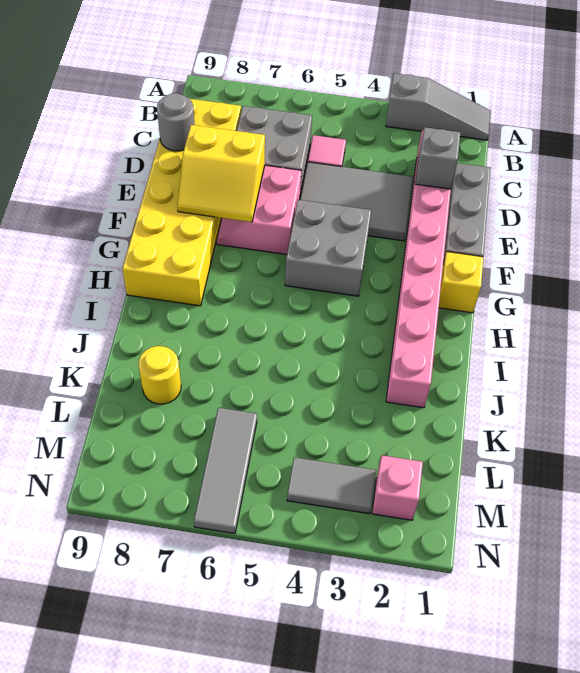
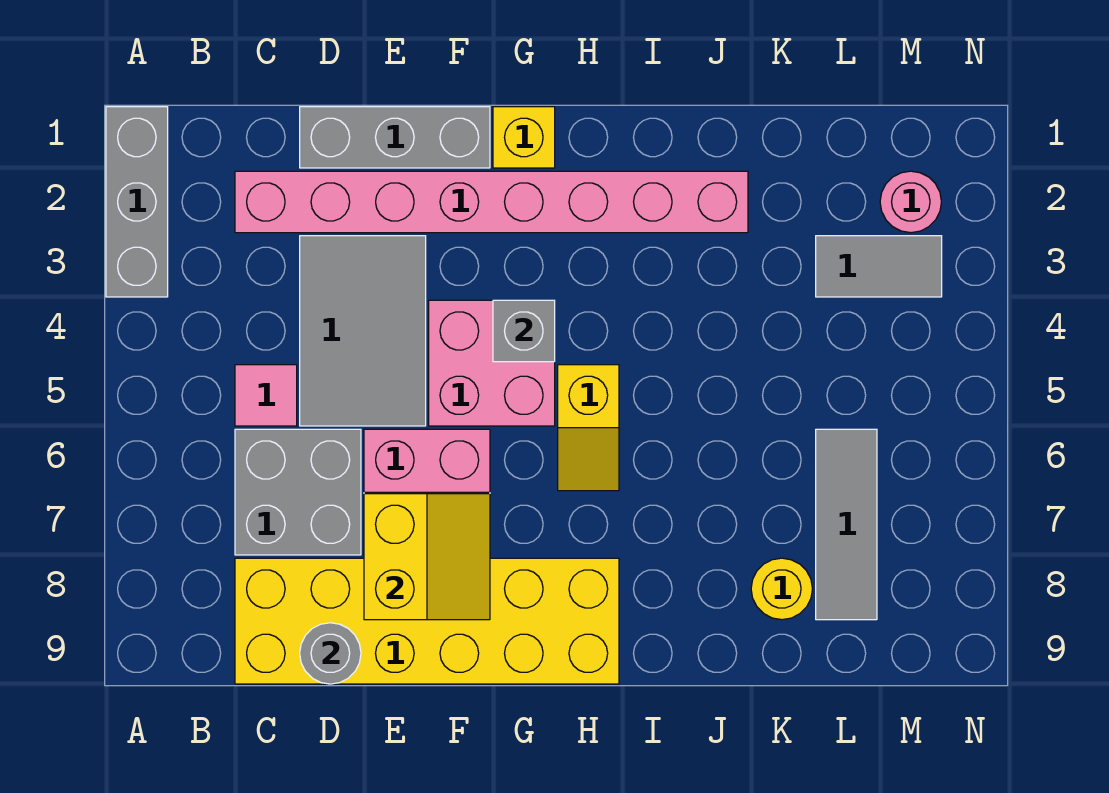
grey slope A1:A3 level 1 top 3 -> grey brick A1:A3 level 1
grey brick D2 level 2 -> grey brick G4 level 2
grey brick F4:G5 level 1 -> pink brick F4:G5 level 1
none -> yellow slope H5:H6 level 1 top 5
grey tile L6:N6 level 1 -> grey tile L6:L8 level 1
pink brick M2 level 1 -> pink round brick M2 level 1
grey tile M3:M4 level 1 -> grey tile L3:M3 level 1

